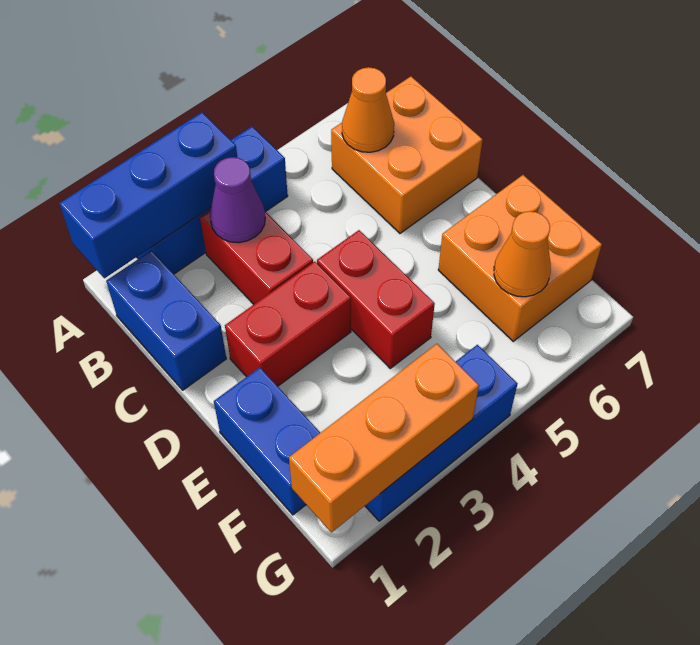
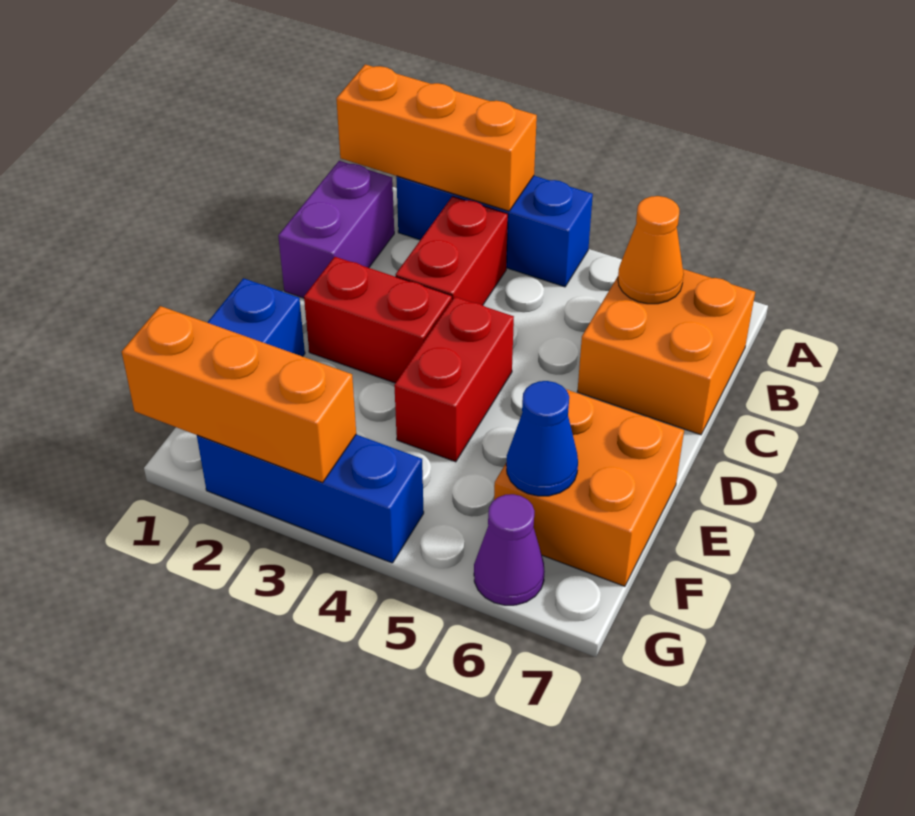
blue brick A1:A3 level 2 -> orange brick A1:A3 level 2
blue brick B1:C1 level 1 -> purple brick B1:C1 level 1
purple cone B3 level 2 -> purple cone G6 level 1
orange cone F6 level 2 -> blue cone F6 level 2

